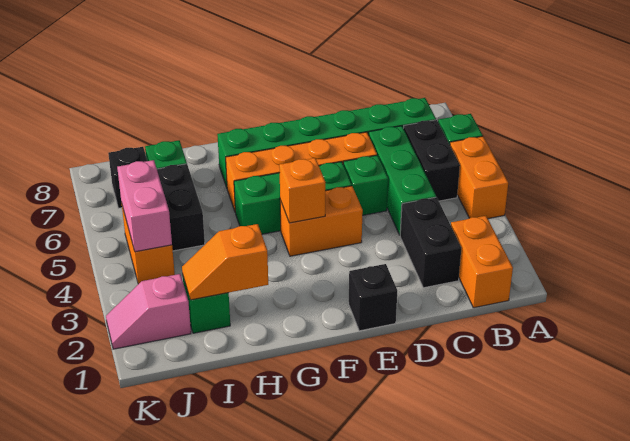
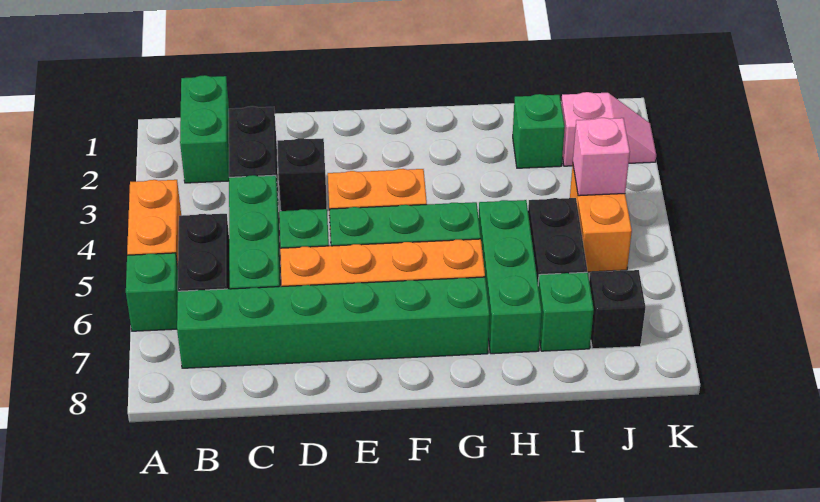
orange brick B1:B2 level 1 -> green brick B1:B2 level 1
black brick E1 level 1 -> black brick D3 level 1
orange brick F4 level 2 -> none
orange slope H2:I2 level 2 top H -> none
none -> green brick H5:H7 level 1
pink brick J4:J5 level 2 -> pink brick J4 level 2

